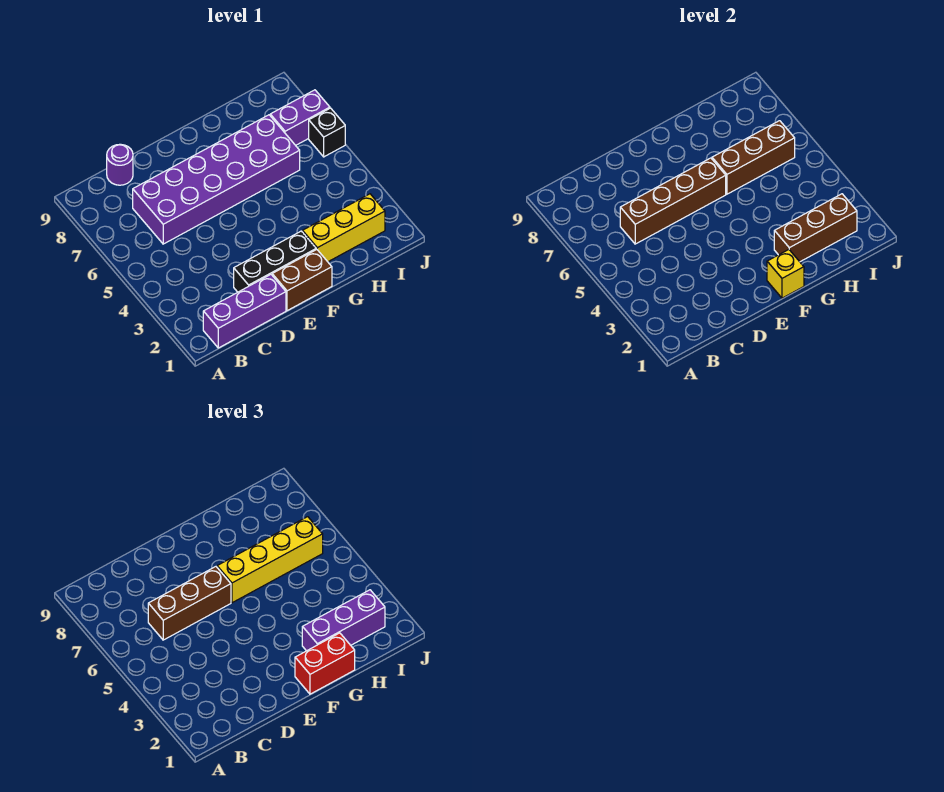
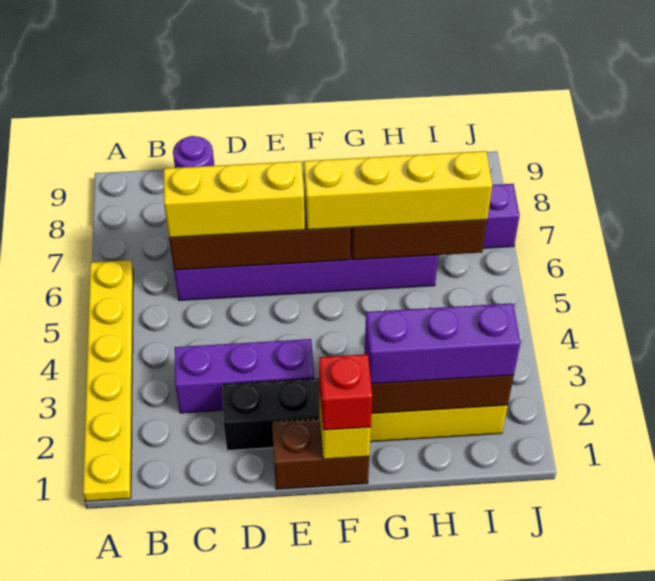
none -> yellow plate A1:A6 level 1
purple brick B1:D1 level 1 -> purple brick C3:E3 level 1
brown brick C6:E6 level 3 -> yellow brick C6:E6 level 3
red brick F1:G1 level 3 -> red brick F1 level 3
black brick J6 level 1 -> none

